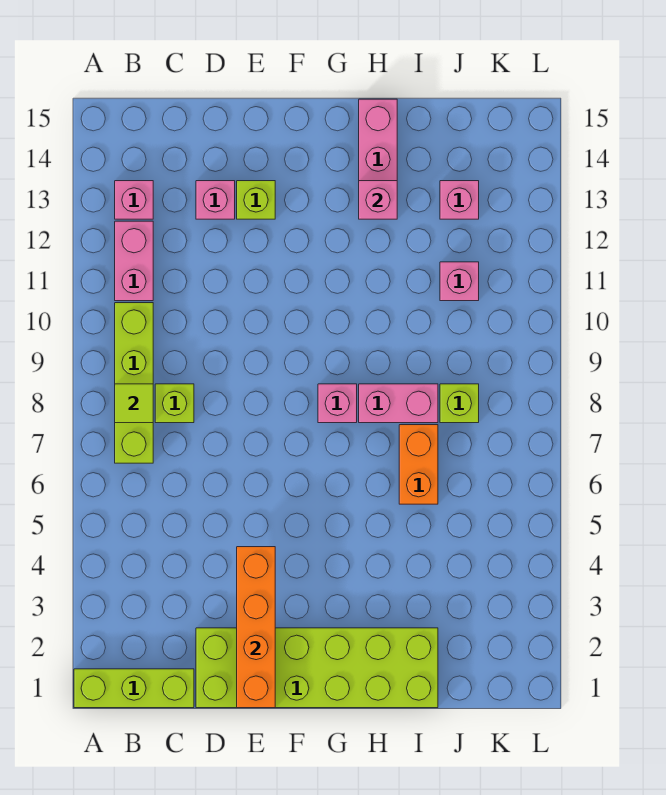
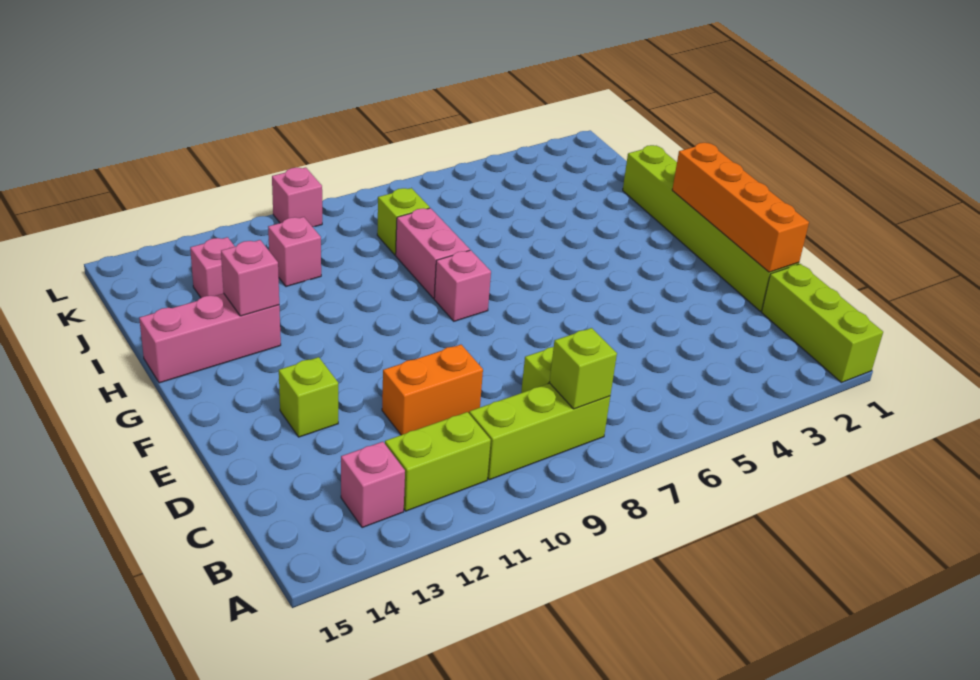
lime brick B7:B10 level 1 -> lime brick B8:B10 level 1
lime tile B8 level 2 -> lime brick B8 level 2
pink brick B11:B12 level 1 -> lime brick B11:B12 level 1
lime brick D1:I2 level 1 -> lime brick D1:I1 level 1
pink brick D13 level 1 -> pink brick L10 level 1
orange brick E1:E4 level 2 -> orange brick D1:G1 level 2
orange brick I6:I7 level 1 -> orange brick D10:D11 level 1

